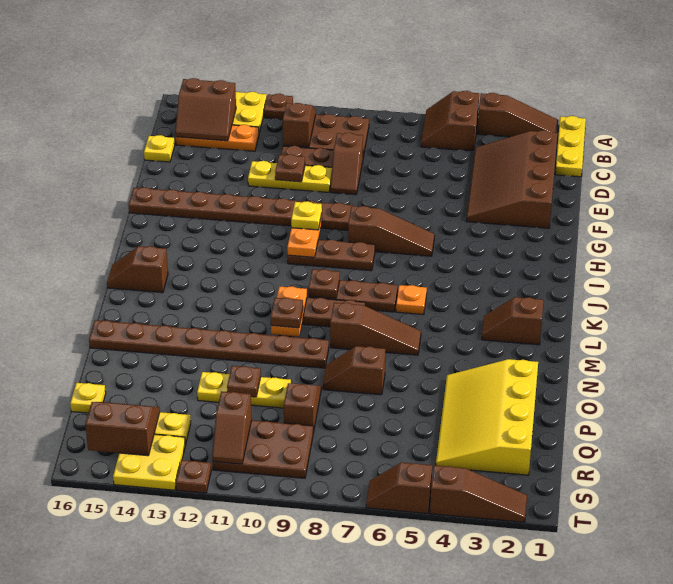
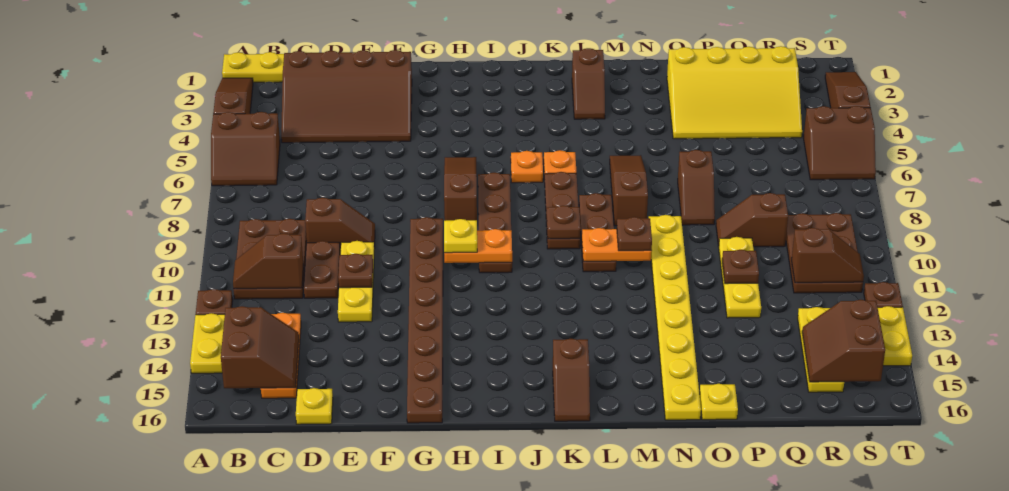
brown plate I8:I10 level 1 -> brown plate I7:I10 level 1
none -> orange plate J6 level 1
brown plate N9:N16 level 1 -> yellow plate N9:N16 level 1
yellow plate Q16 level 1 -> yellow plate O16 level 1
brown slope T5:T6 level 1 top 5 -> brown slope S5:T6 level 1 top 5

